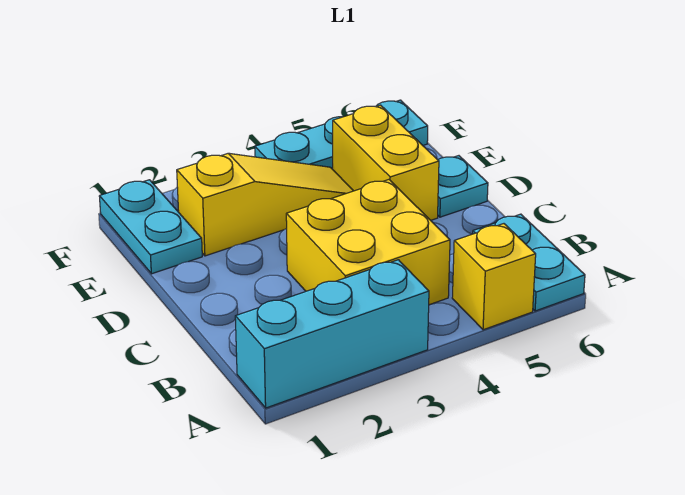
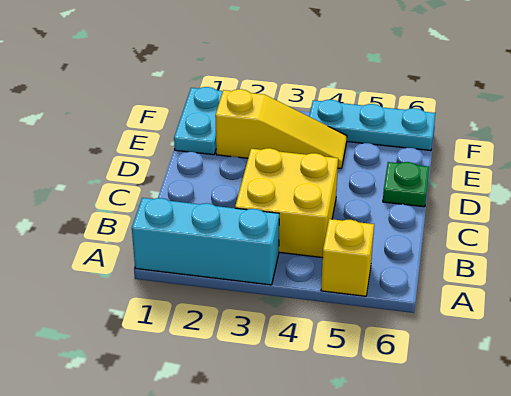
cyan plate A6:B6 level 1 -> none
yellow brick D5:E5 level 1 -> none
cyan plate D6 level 1 -> green plate D6 level 1

